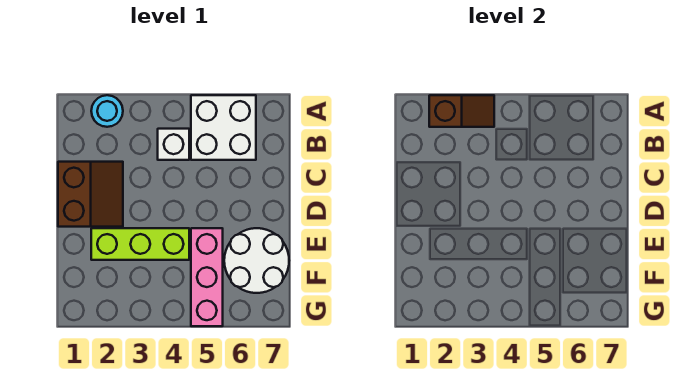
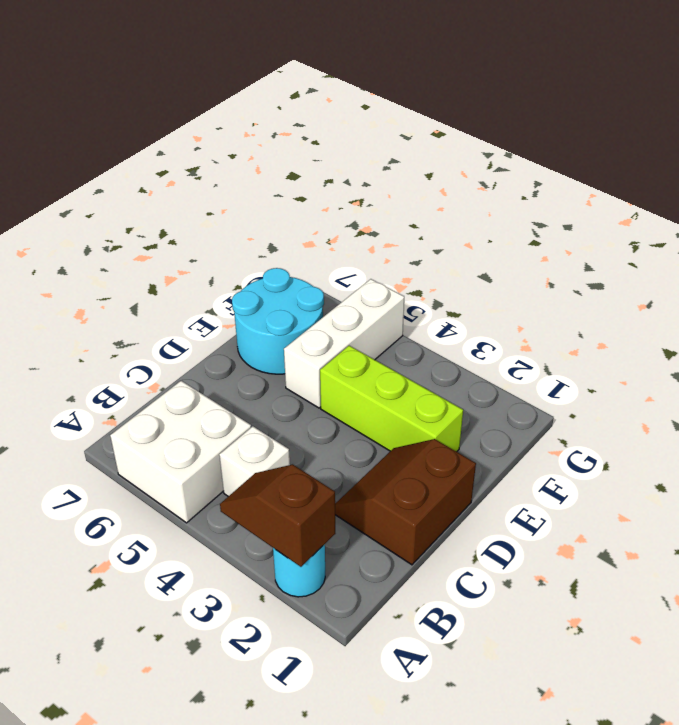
pink brick E5:G5 level 1 -> white brick E5:G5 level 1
white round brick E6:F7 level 1 -> cyan round brick E6:F7 level 1

